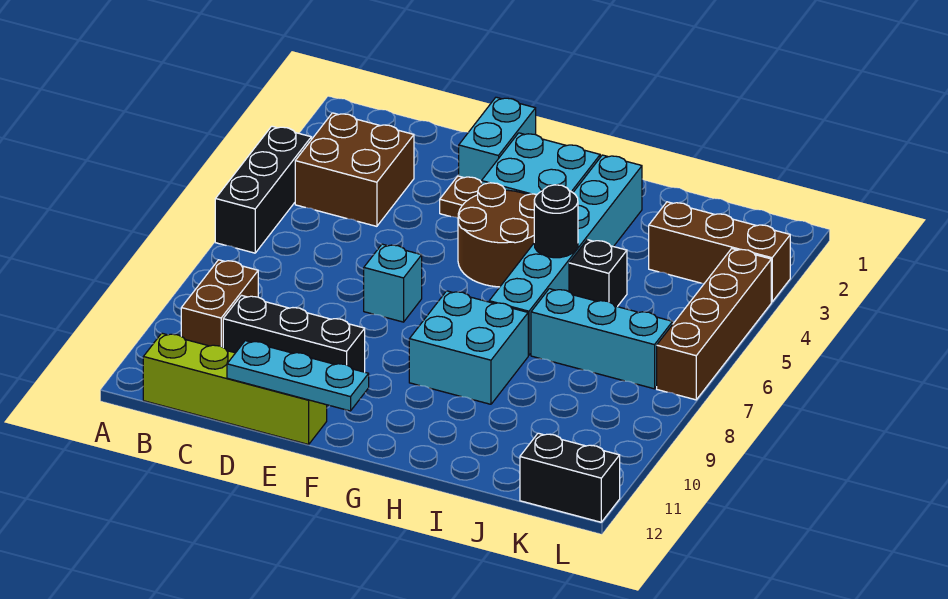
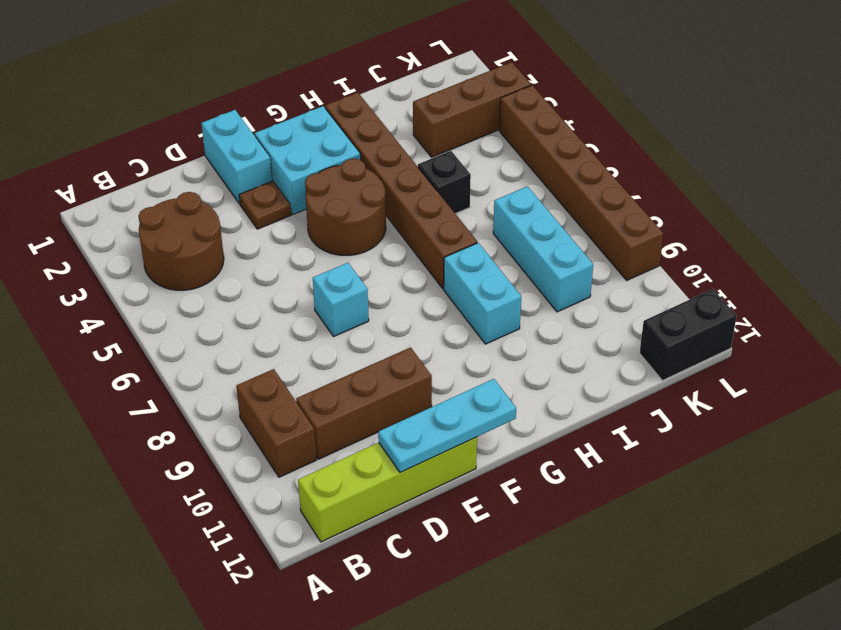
black brick A4:A6 level 1 -> none
brown brick B3:C4 level 1 -> brown round brick B3:C4 level 1
black brick C10:E10 level 1 -> brown brick C10:E10 level 1
cyan brick G8:H9 level 1 -> cyan brick H8:H9 level 1
cyan brick H2:H7 level 1 -> brown brick H2:H7 level 1
black round brick H5 level 2 -> none
cyan brick I7:K7 level 1 -> cyan brick J7:J9 level 1
brown brick L4:L7 level 1 -> brown brick L4:L9 level 1

